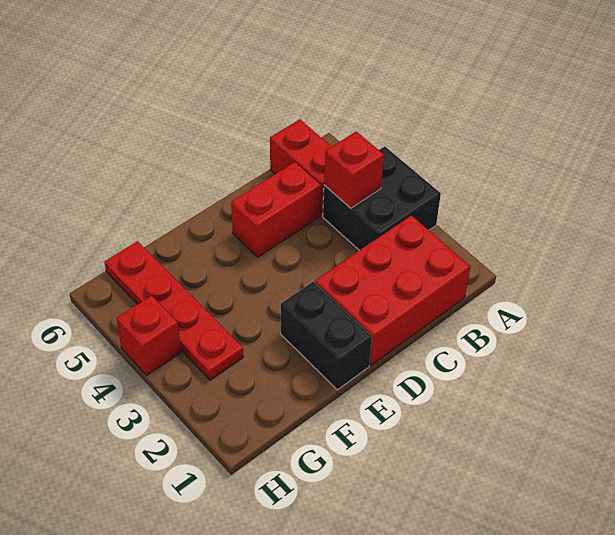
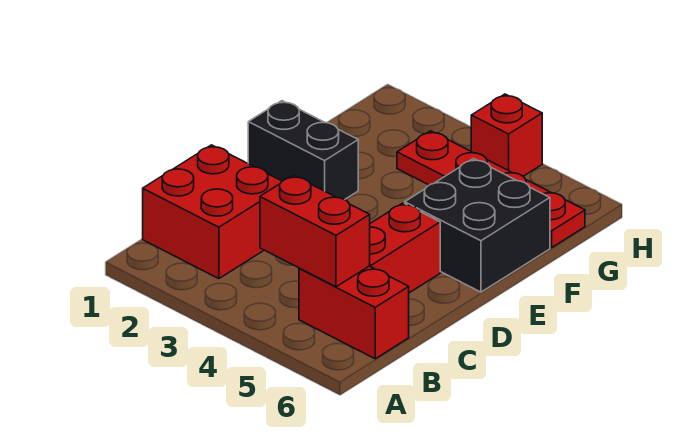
black brick A3:B4 level 1 -> black brick E5:F6 level 1
red brick B1:D2 level 1 -> red brick B1:C2 level 1
red brick B4 level 2 -> red brick B4:B5 level 2

